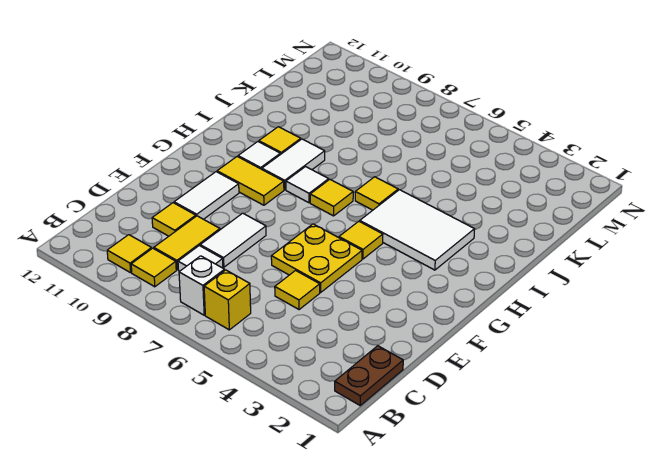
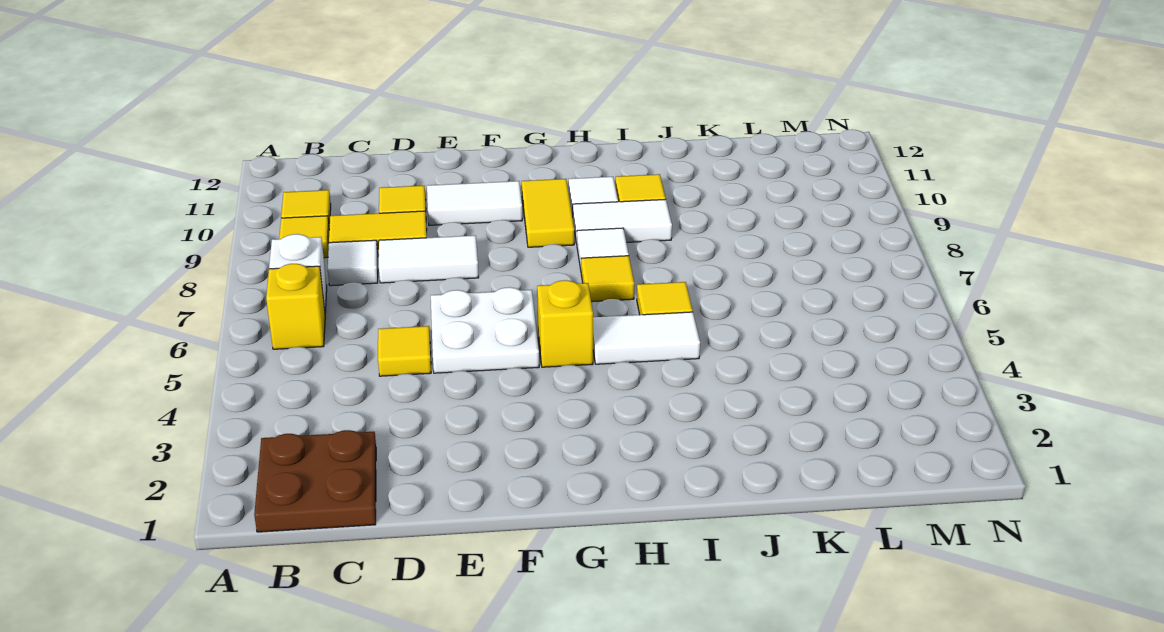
brown plate B1:C1 level 1 -> brown plate B1:C2 level 1
yellow plate E5:F6 level 1 -> white plate E5:F6 level 1
yellow tile G5 level 1 -> yellow brick G5 level 1
white tile H3:I5 level 1 -> white tile H5:I5 level 1

